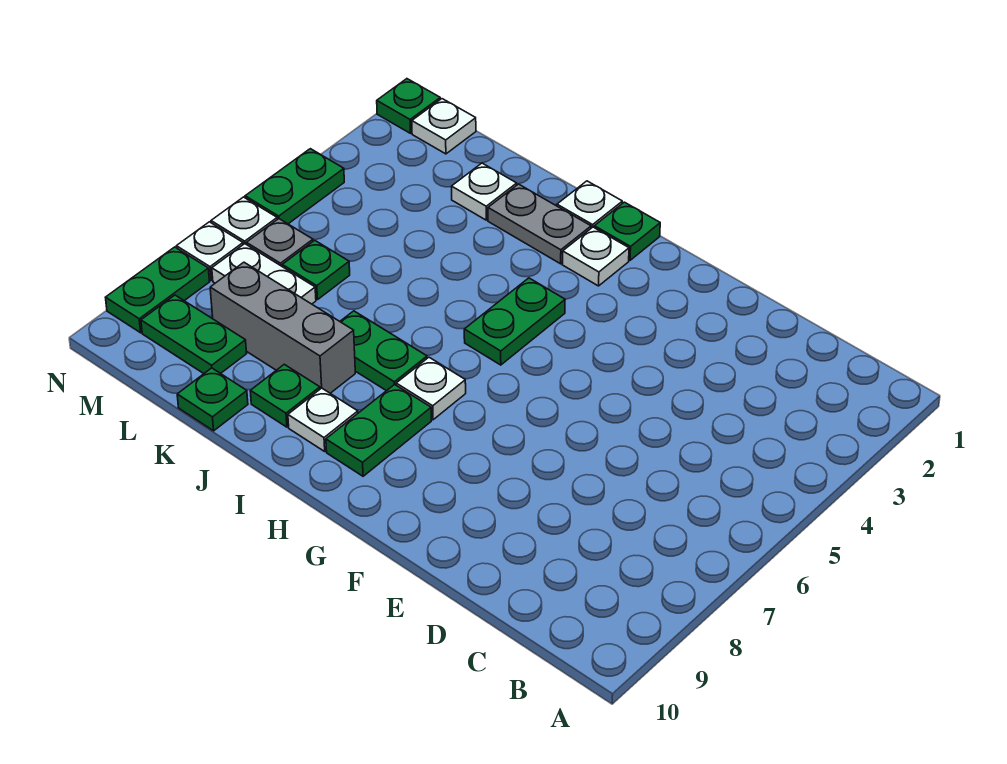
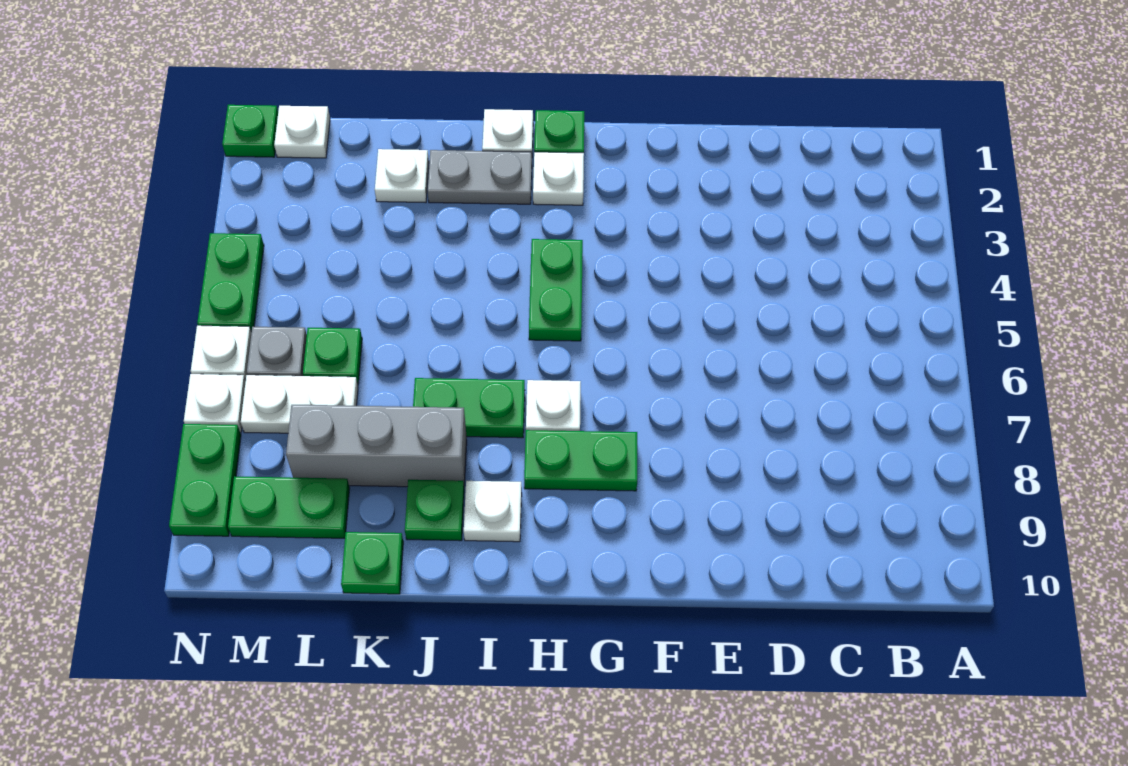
green plate H8:H9 level 1 -> green plate G8:H8 level 1

